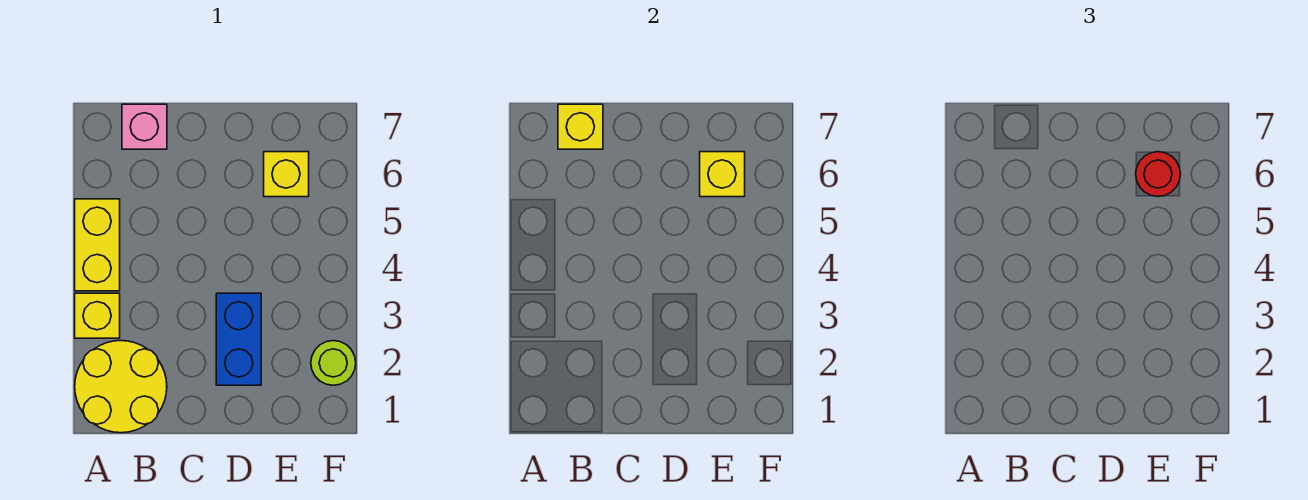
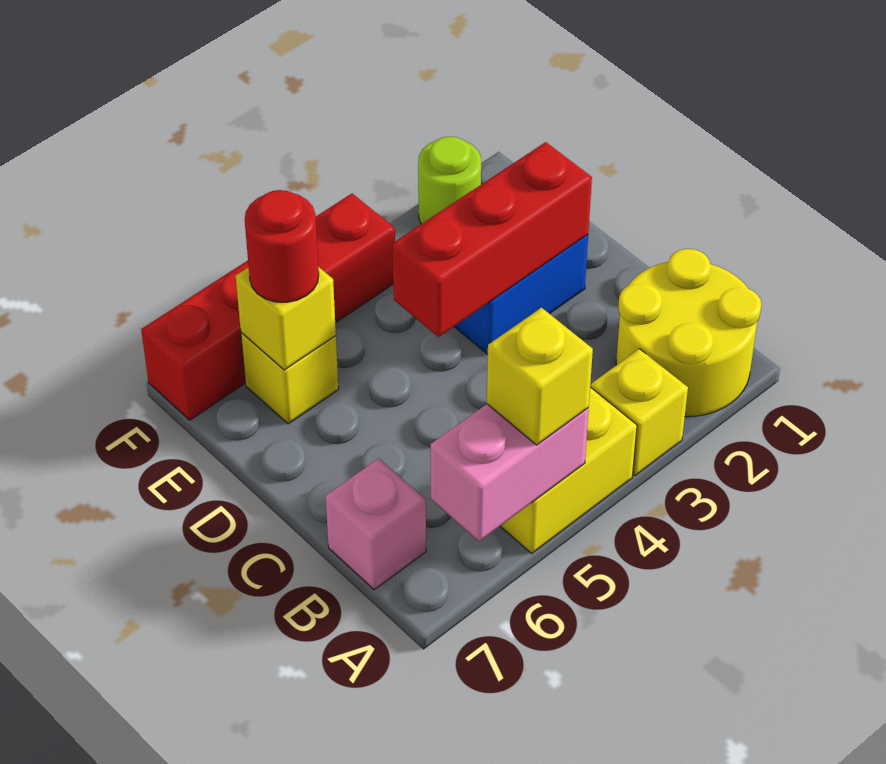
none -> pink brick A5:A6 level 2
yellow brick B7 level 2 -> yellow brick A5 level 3
none -> red brick D2:D4 level 2
none -> red brick F4:F7 level 1

